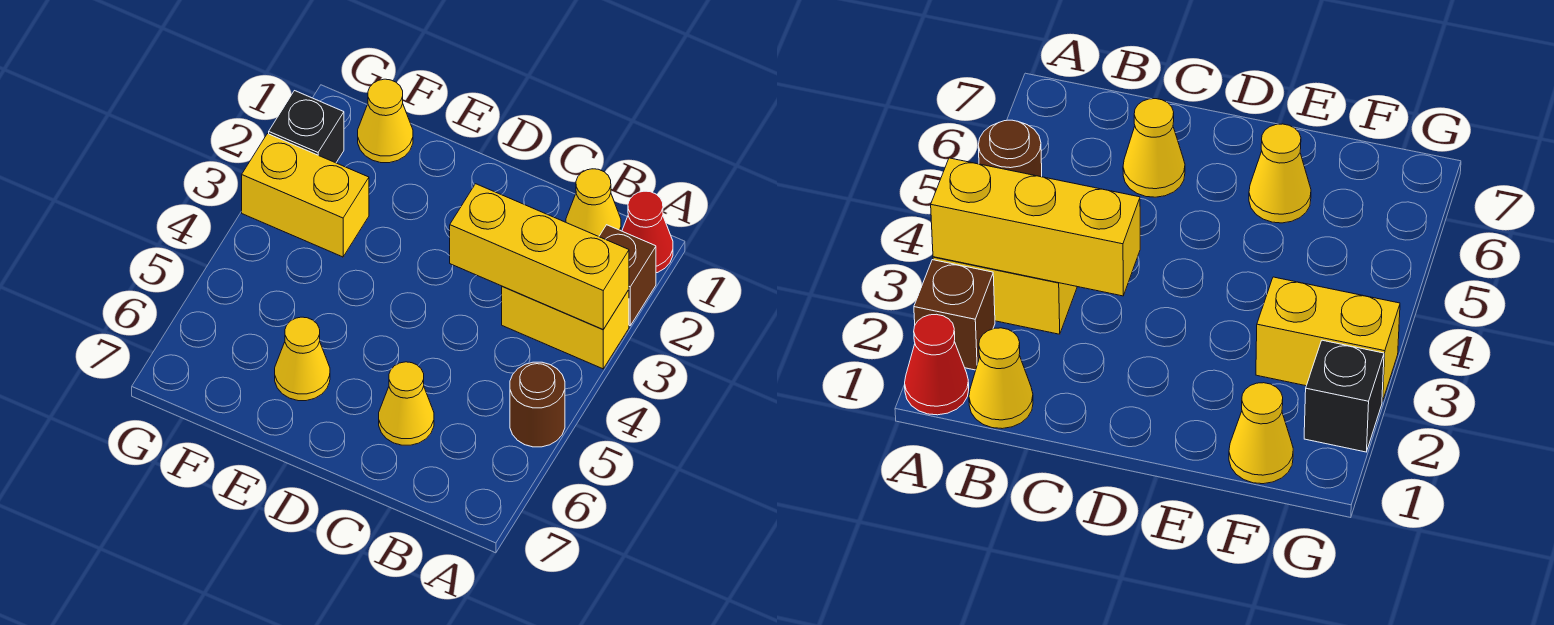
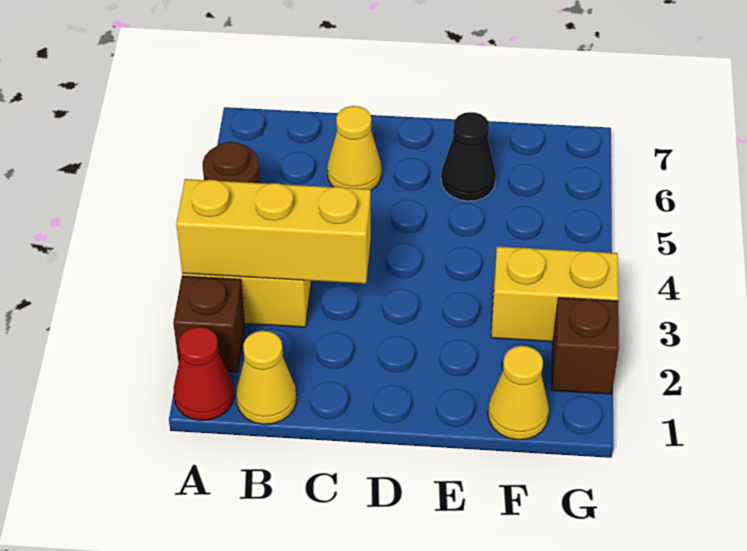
yellow cone E6 level 1 -> black cone E6 level 1
black brick G2 level 1 -> brown brick G2 level 1

